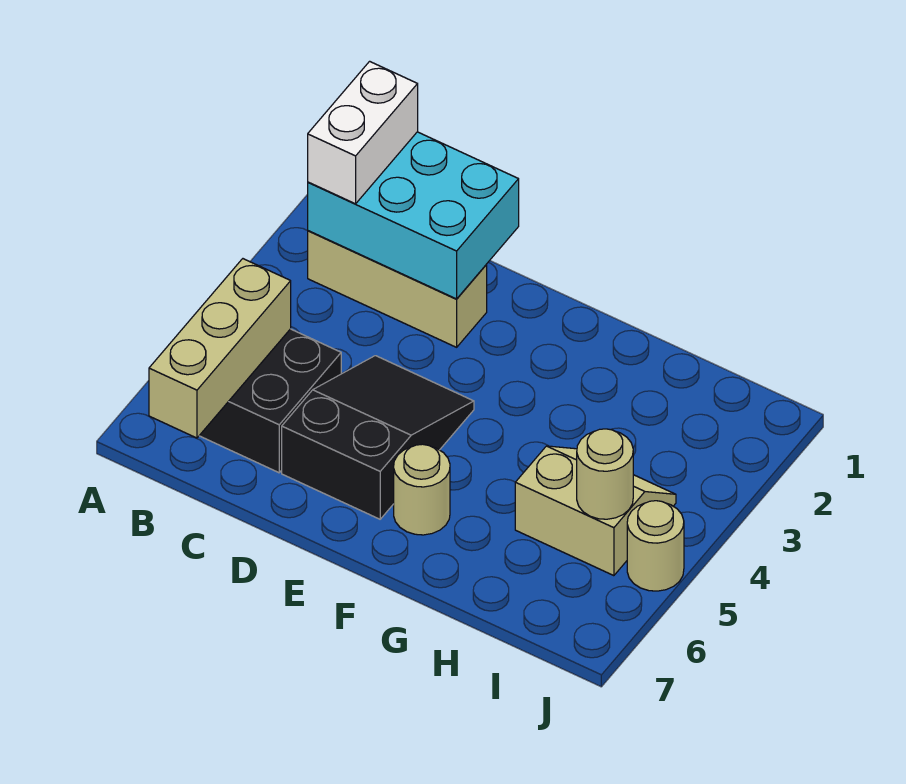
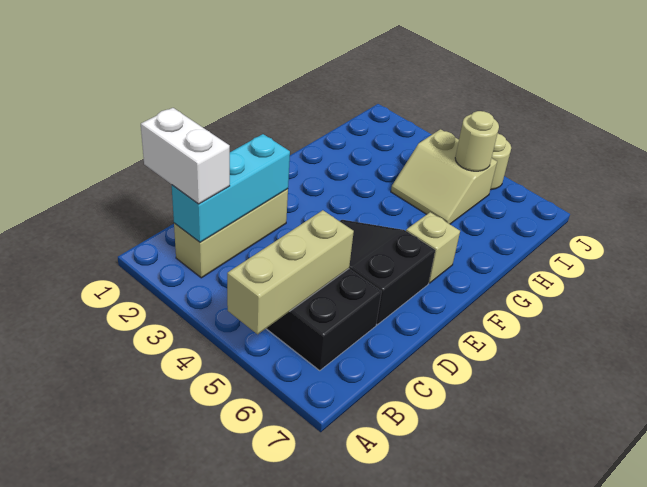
cyan brick B1:D2 level 2 -> cyan brick B2:D2 level 2
tan brick B5:B7 level 2 -> tan brick A5:C5 level 2
tan round brick F6 level 1 -> tan brick F6 level 1
tan slope H4:I5 level 1 top 5 -> tan slope H4:I5 level 1 top I

